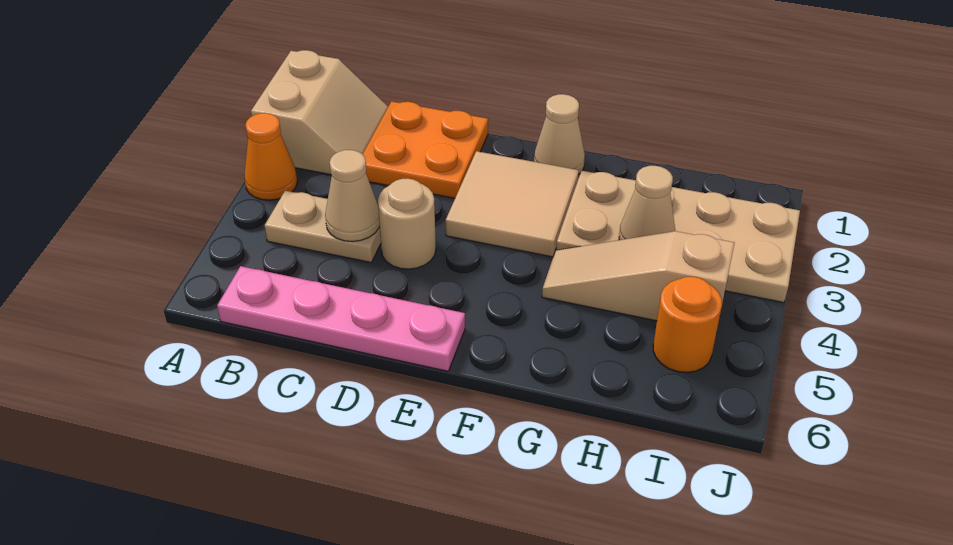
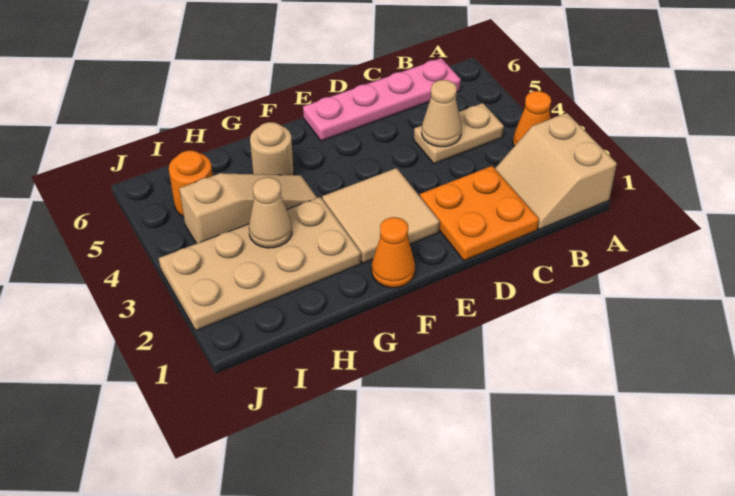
tan round brick D4 level 1 -> tan round brick G5 level 1
tan cone F1 level 1 -> orange cone F1 level 1

